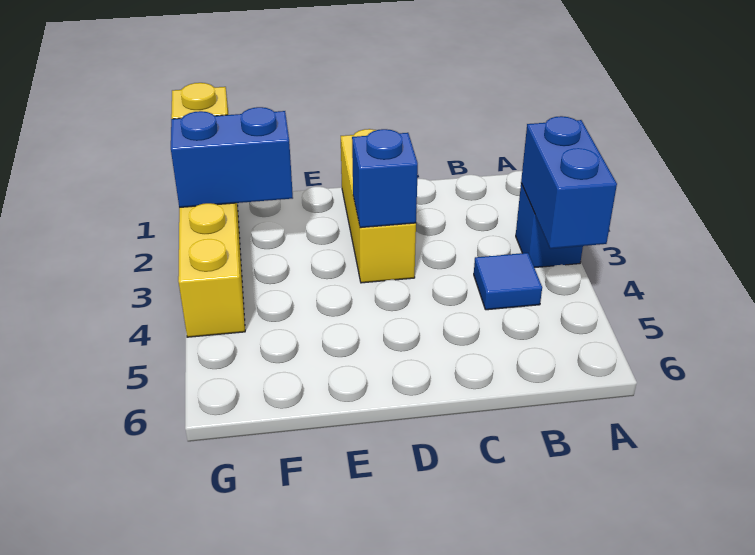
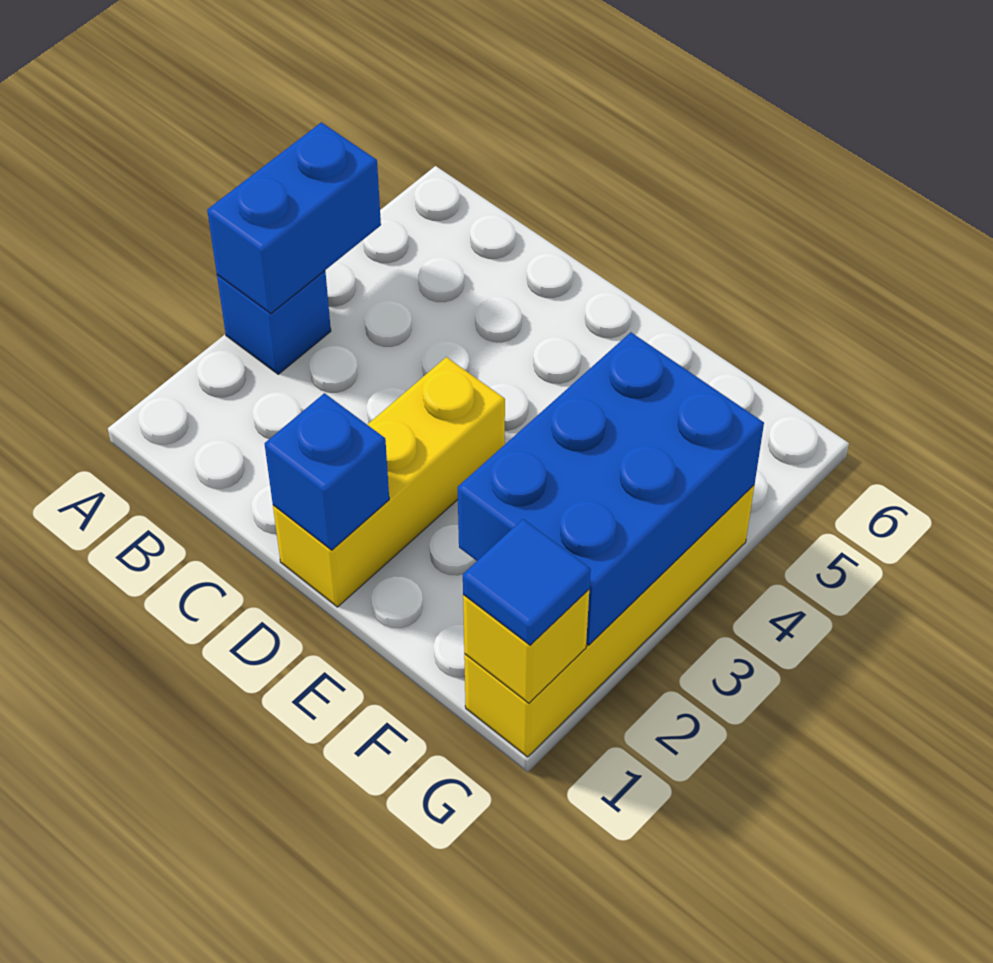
blue tile B4 level 1 -> blue tile G1 level 3
blue brick D3 level 2 -> blue brick D1 level 2
blue brick F2:G2 level 2 -> blue brick F2:G4 level 2

